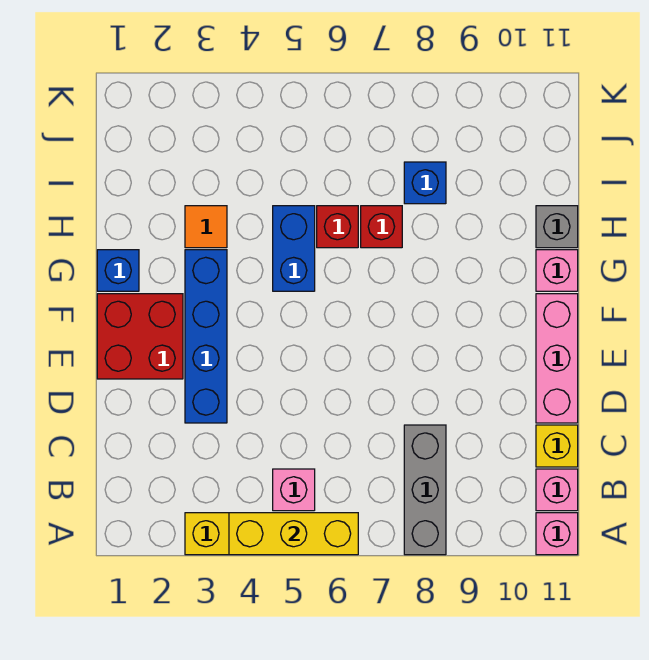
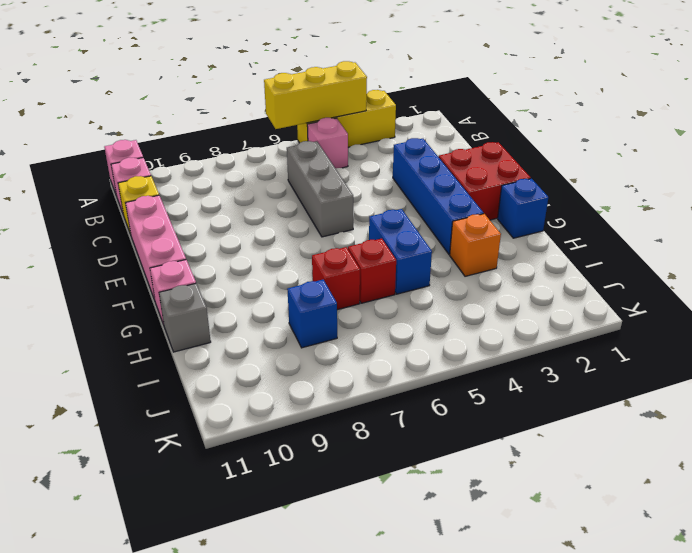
grey brick A8:C8 level 1 -> grey brick C6:E6 level 1
orange tile H3 level 1 -> orange brick H3 level 1

